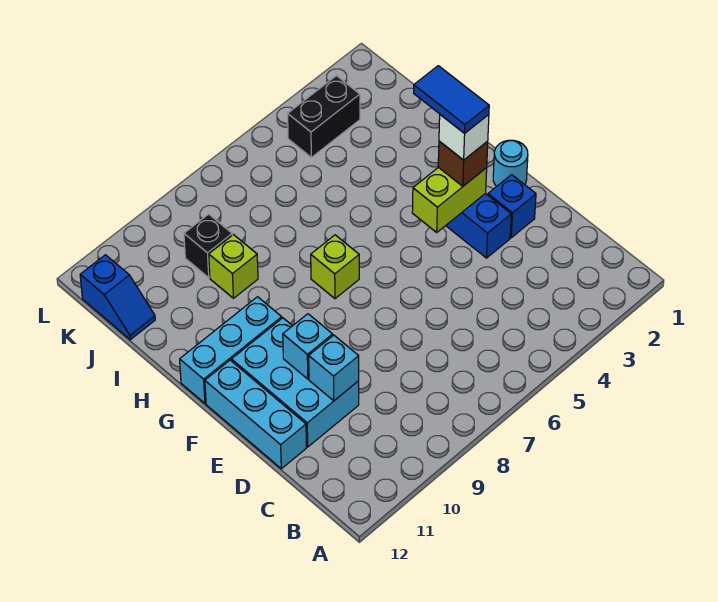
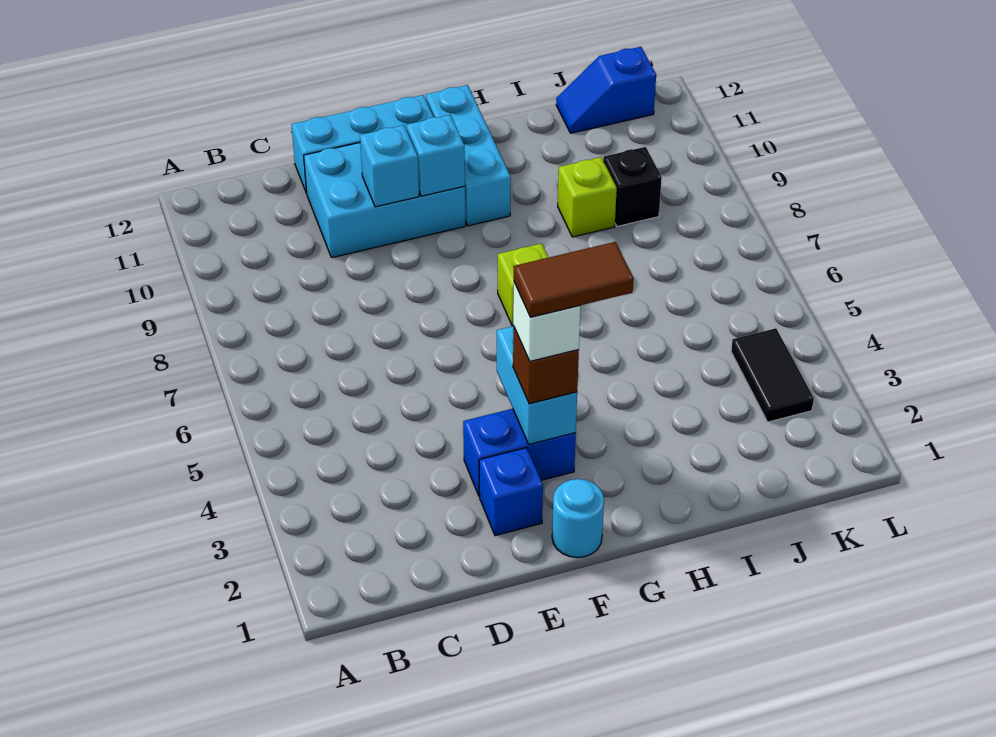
cyan brick D10 level 2 -> cyan brick F10 level 2
lime brick F3:F4 level 2 -> cyan brick F3:F4 level 2
blue tile F3:G3 level 5 -> brown tile F3:G3 level 5
black brick K3:K4 level 1 -> black tile K3:K4 level 1

